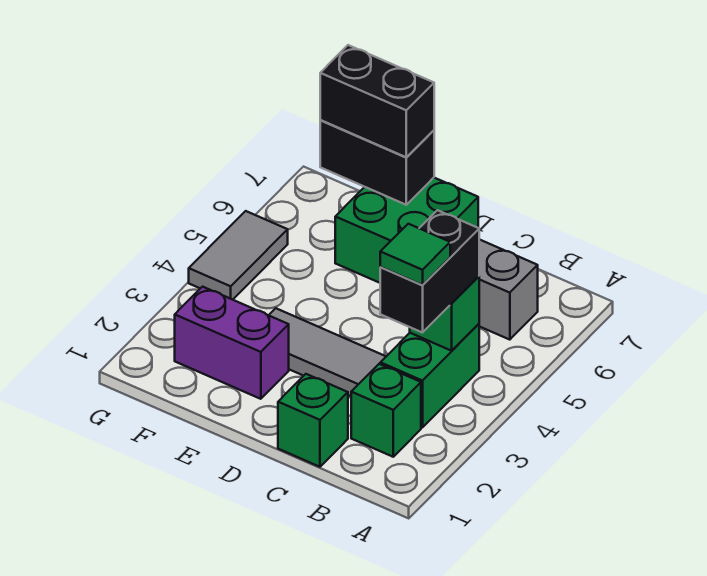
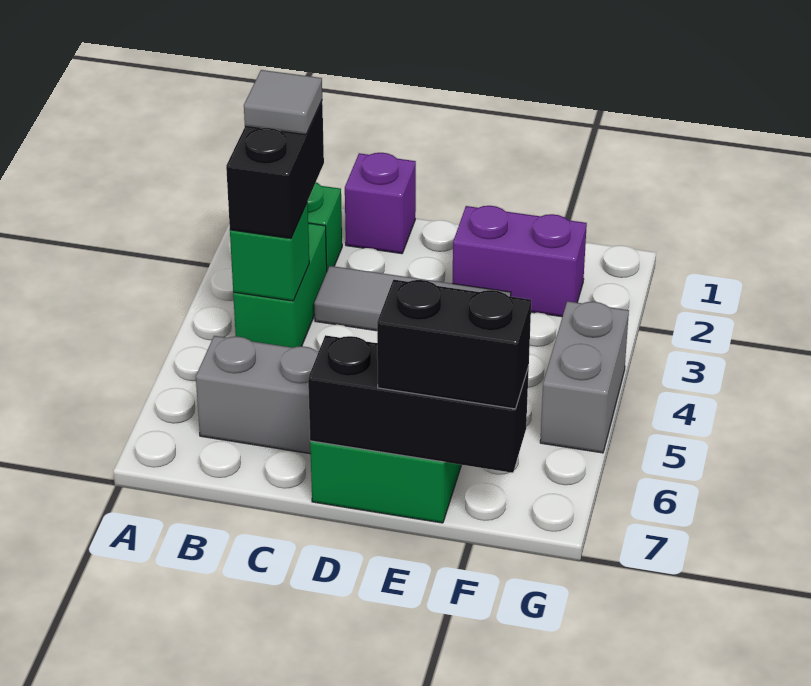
green tile B3 level 4 -> grey tile B3 level 4
green brick C1 level 1 -> purple brick C1 level 1
black brick E7:F7 level 2 -> black brick D7:F7 level 2
grey tile G4:G5 level 1 -> grey brick G4:G5 level 1

